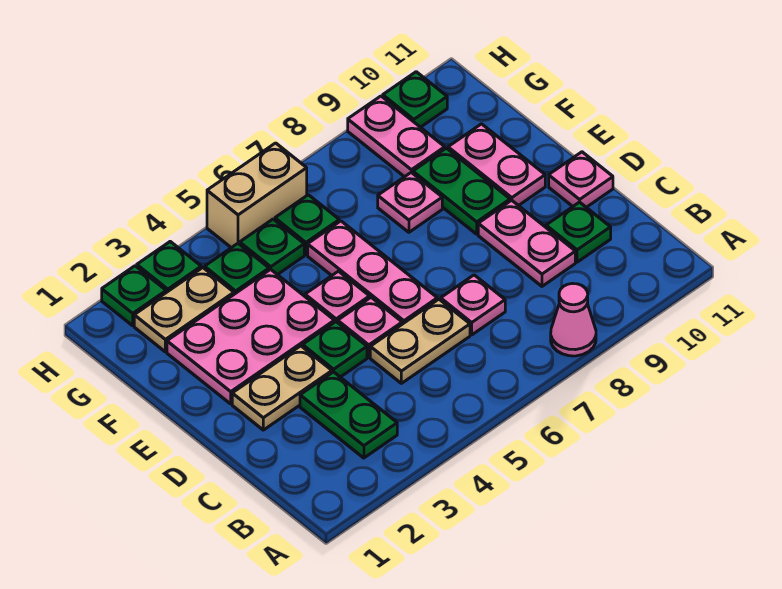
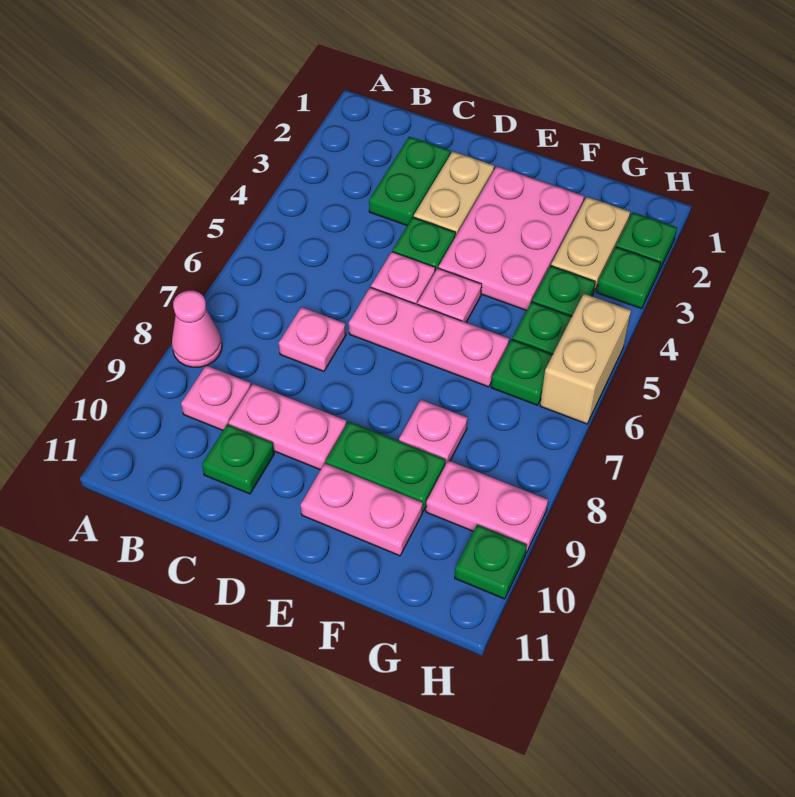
green plate B3:C3 level 1 -> green plate C2:C3 level 1
tan plate C5:C6 level 1 -> none
pink plate D11 level 1 -> pink plate B9 level 1

